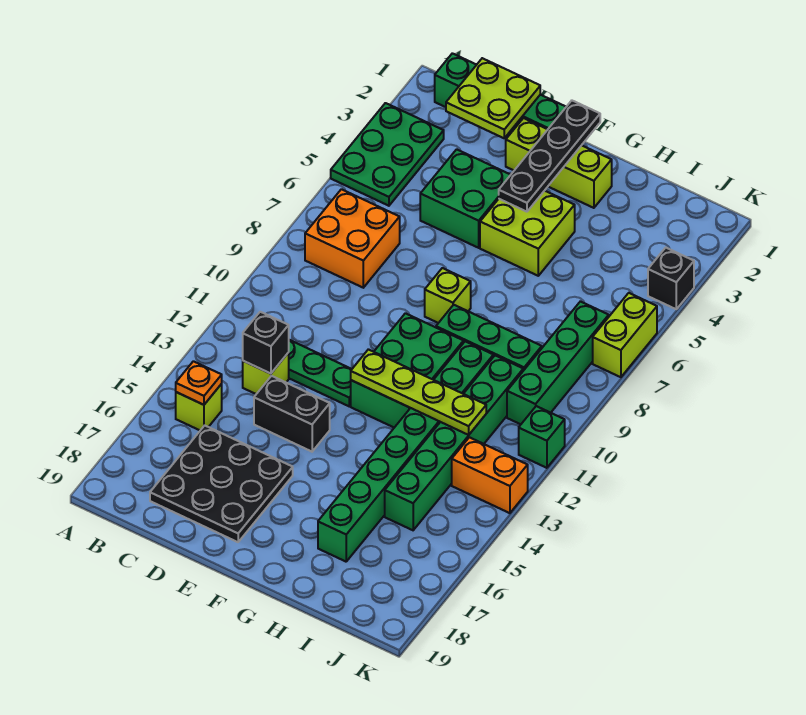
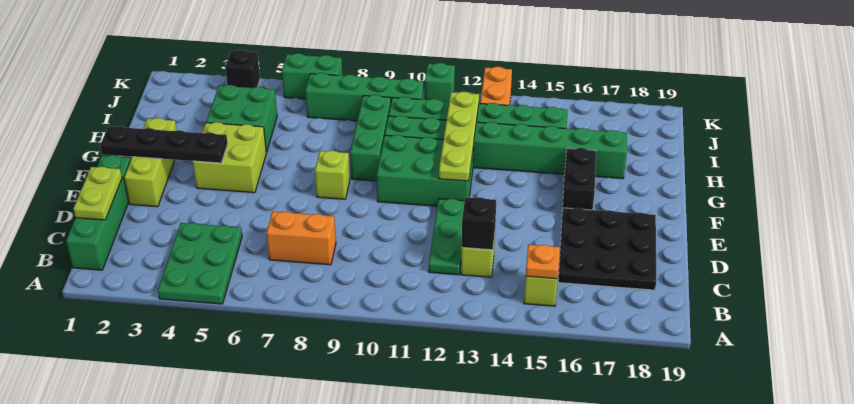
green plate A3:B5 level 1 -> green plate A4:C5 level 1
orange brick B7:C8 level 1 -> orange brick C7:C8 level 1
lime plate C1:D2 level 2 -> lime plate C1:D1 level 2
green brick D4:E5 level 1 -> green brick H4:I5 level 1
black brick D14:E14 level 1 -> black brick F16:G16 level 1
lime brick K6:K7 level 1 -> green brick K6:K7 level 1

